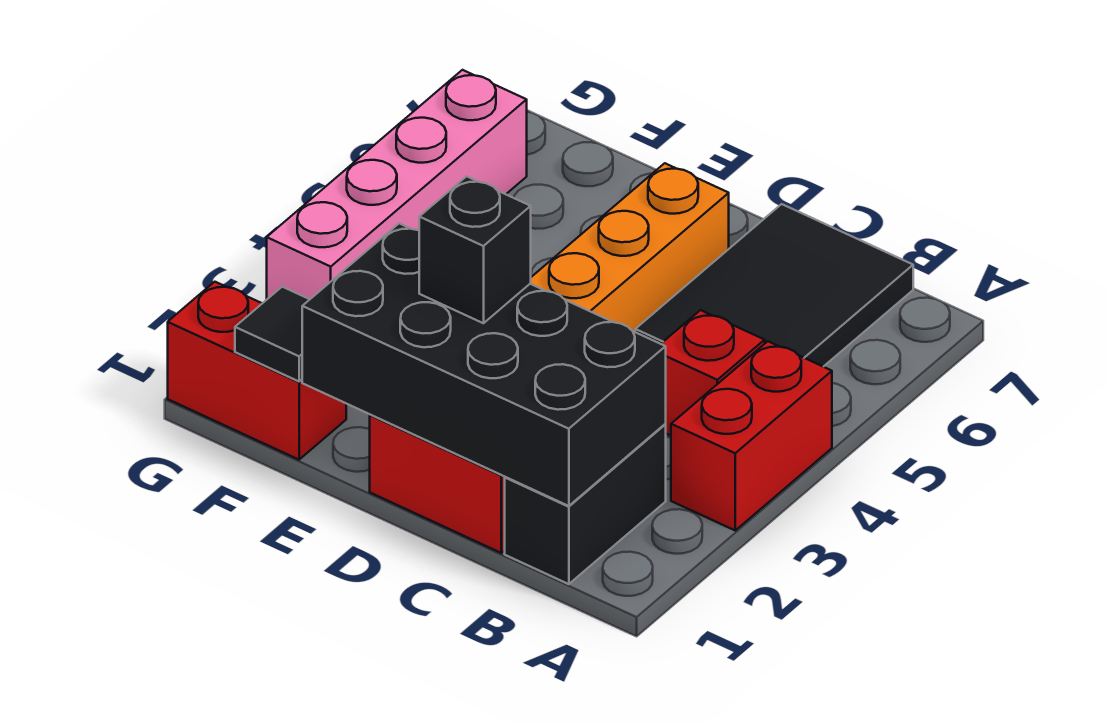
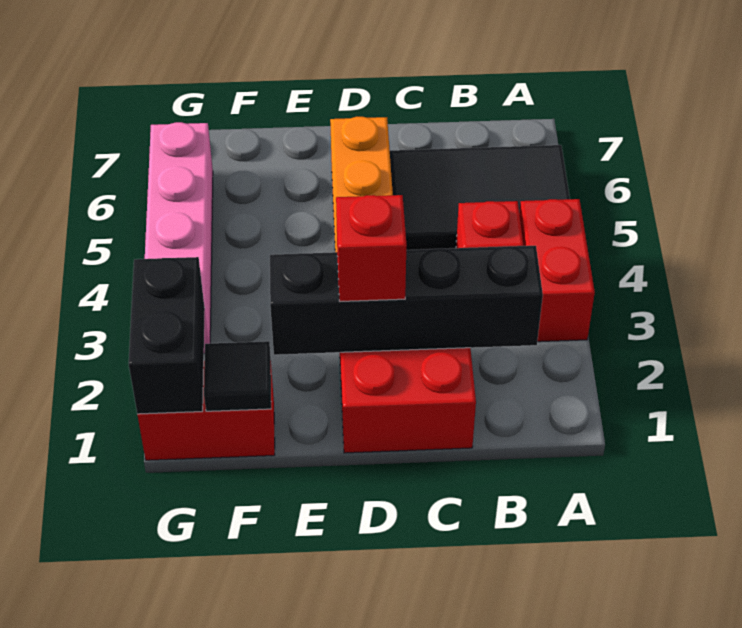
black brick B1:B2 level 1 -> black brick G1:G2 level 2
black brick B1:E2 level 2 -> black brick B2:E2 level 2
black tile B5:C7 level 1 -> black tile A5:C6 level 1
black brick D2 level 3 -> red brick D2 level 3

